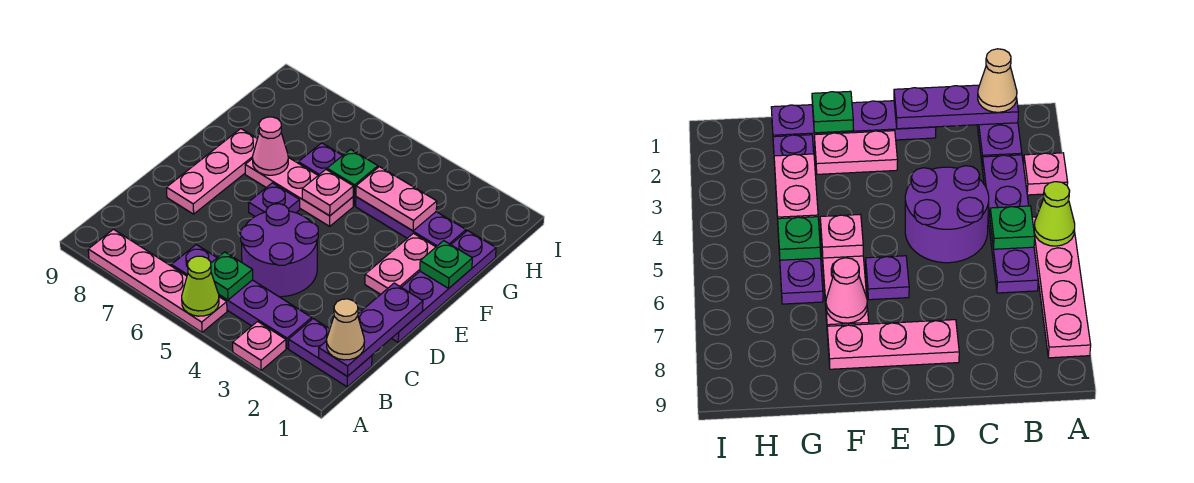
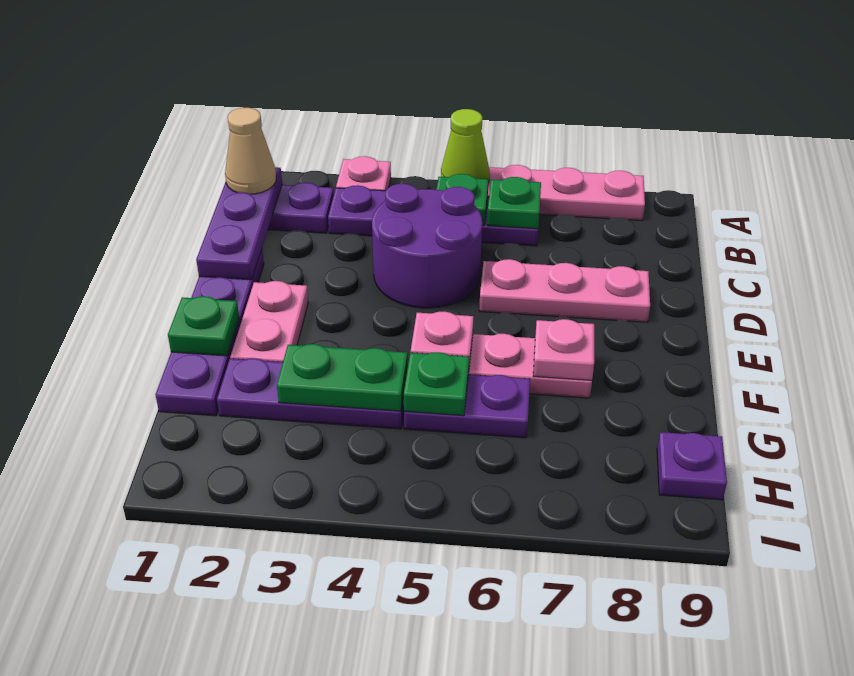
none -> green plate B6 level 2
pink plate D8:F8 level 1 -> pink plate D6:D8 level 1
purple plate E6 level 1 -> purple plate H9 level 1
pink cone F7 level 2 -> pink plate F7 level 2
pink plate G3:G4 level 2 -> green plate G3:G4 level 2

